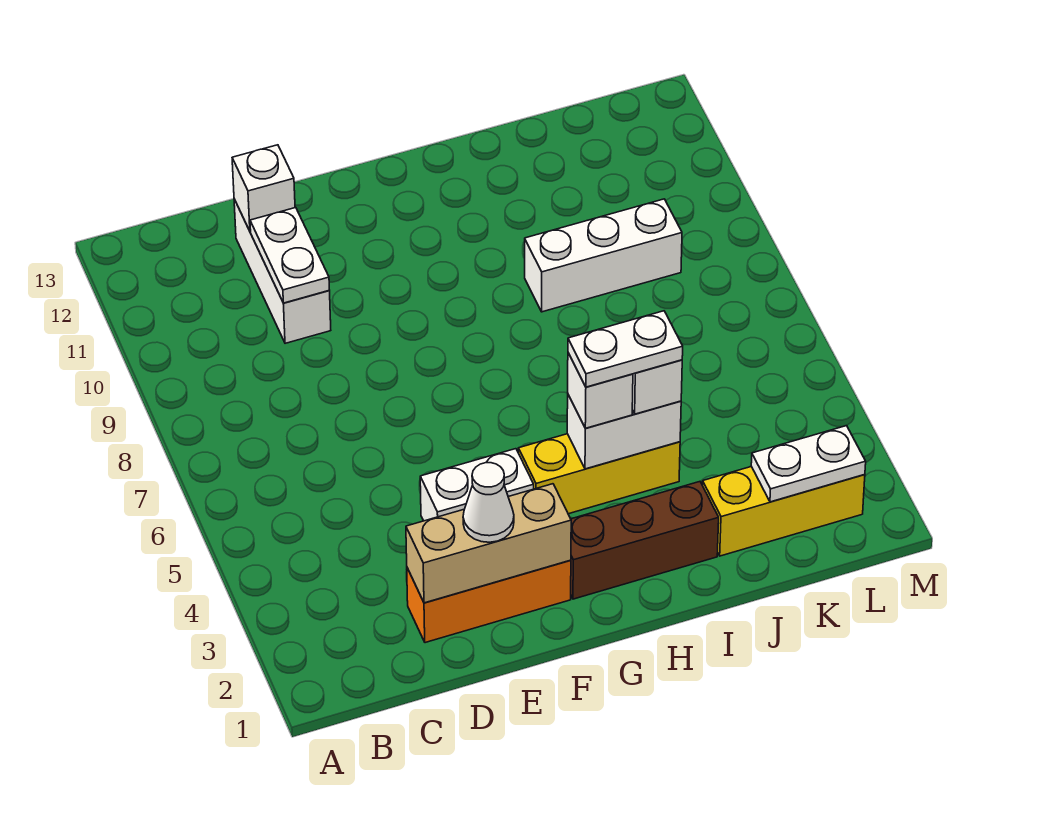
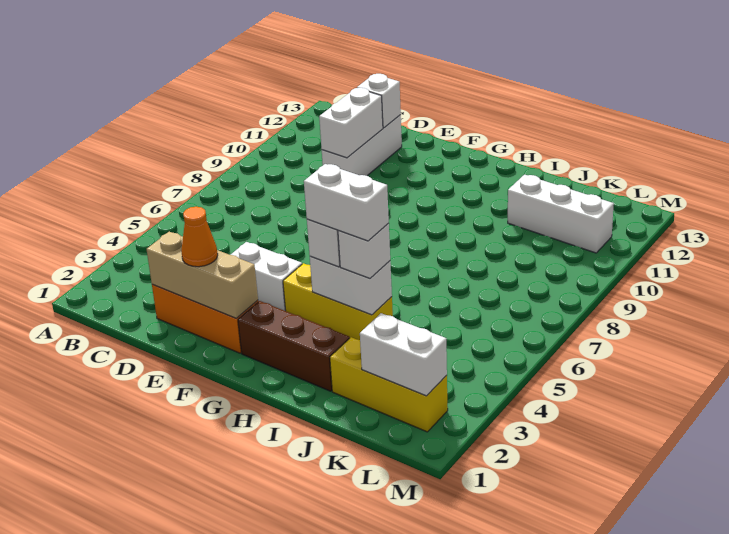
white plate D10:D11 level 2 -> white brick D10:D11 level 2
white cone E2 level 3 -> orange cone E2 level 3
white plate H4:I4 level 4 -> white brick H4:I4 level 4
white brick I9:K9 level 1 -> white brick J11:L11 level 1
white plate K2:L2 level 2 -> white brick K2:L2 level 2

